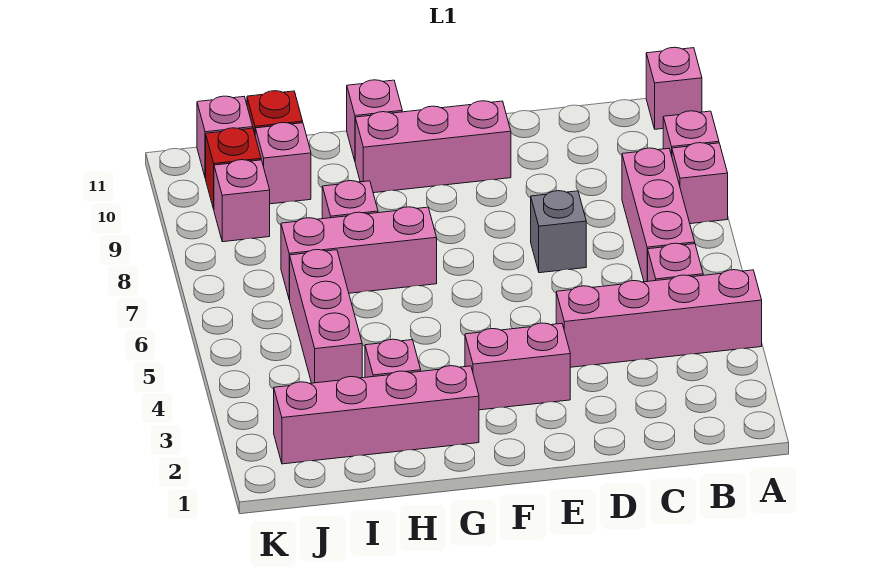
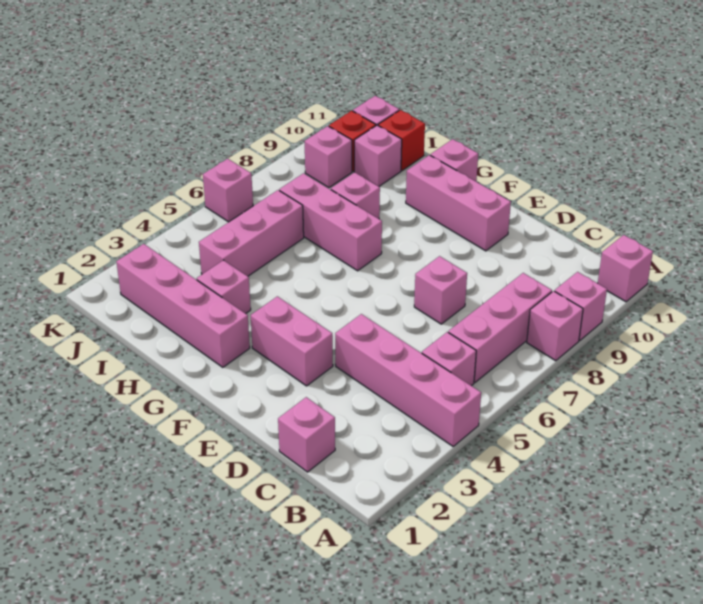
none -> pink brick C1 level 1
grey brick D7 level 1 -> pink brick D7 level 1
none -> pink brick K6 level 1

